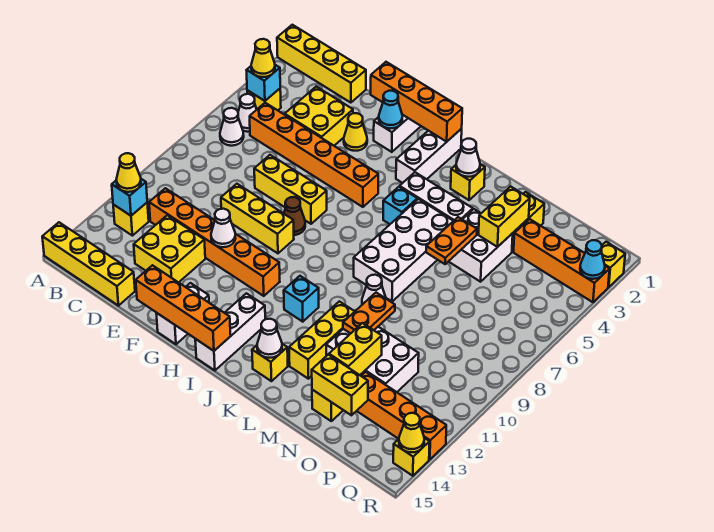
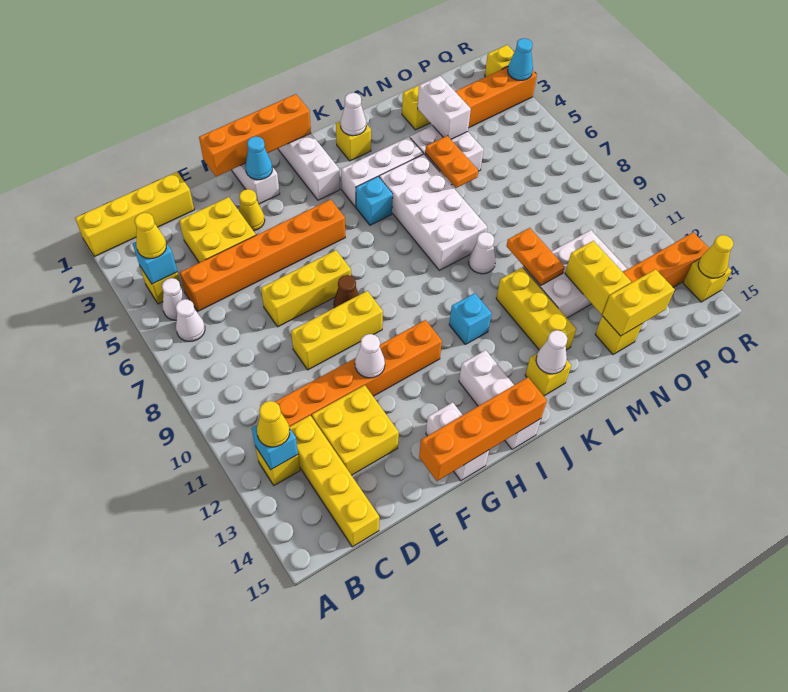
yellow brick A15:D15 level 1 -> yellow brick C12:C15 level 1
yellow brick N3:N4 level 2 -> white brick N3:N4 level 2

